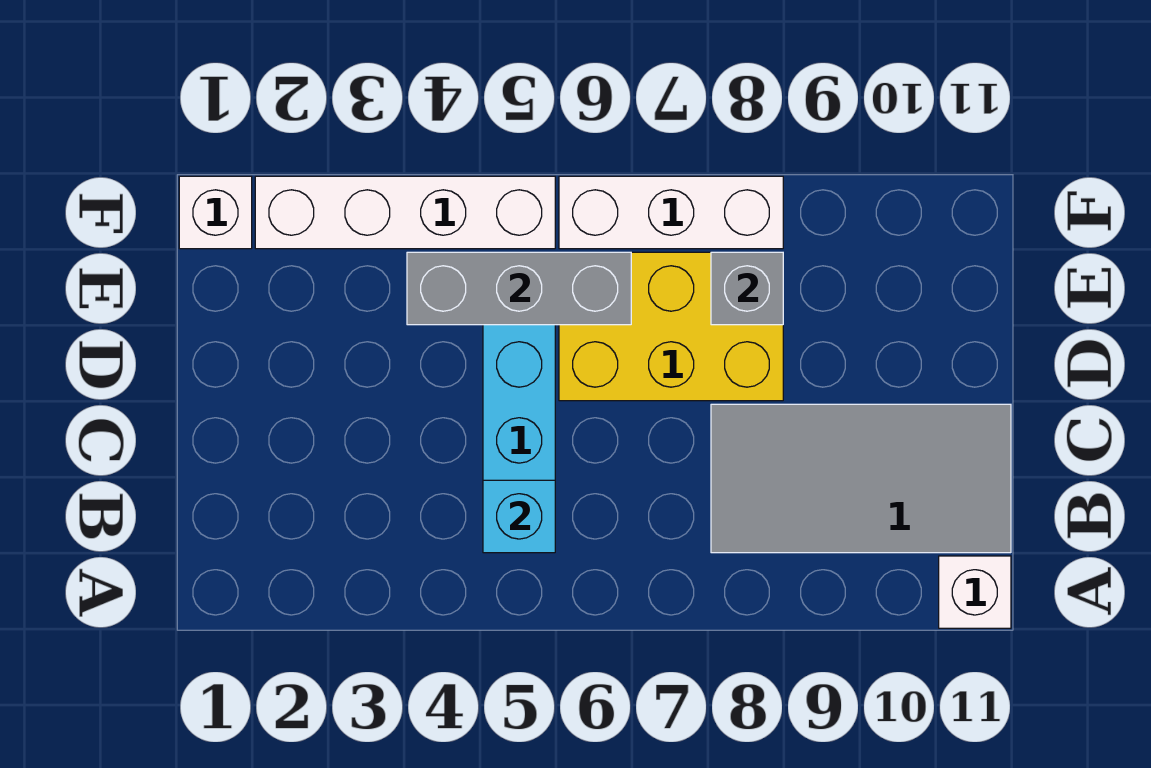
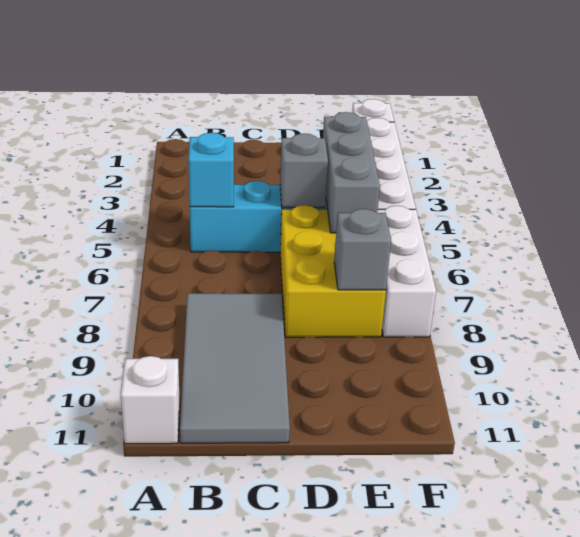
none -> grey brick D5 level 2

